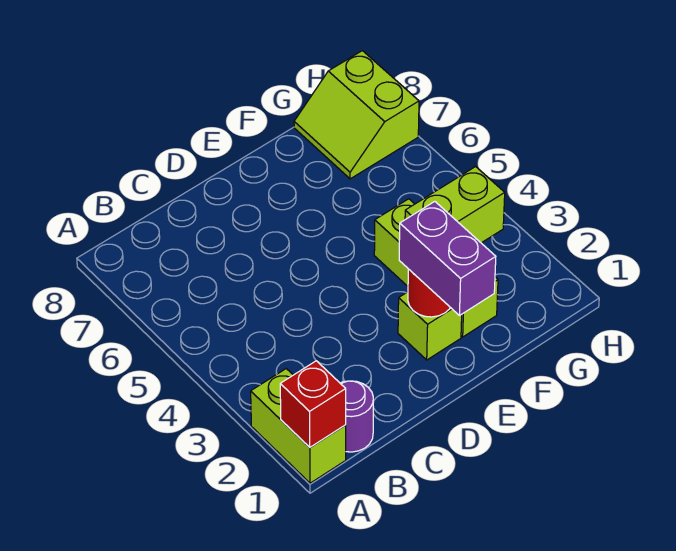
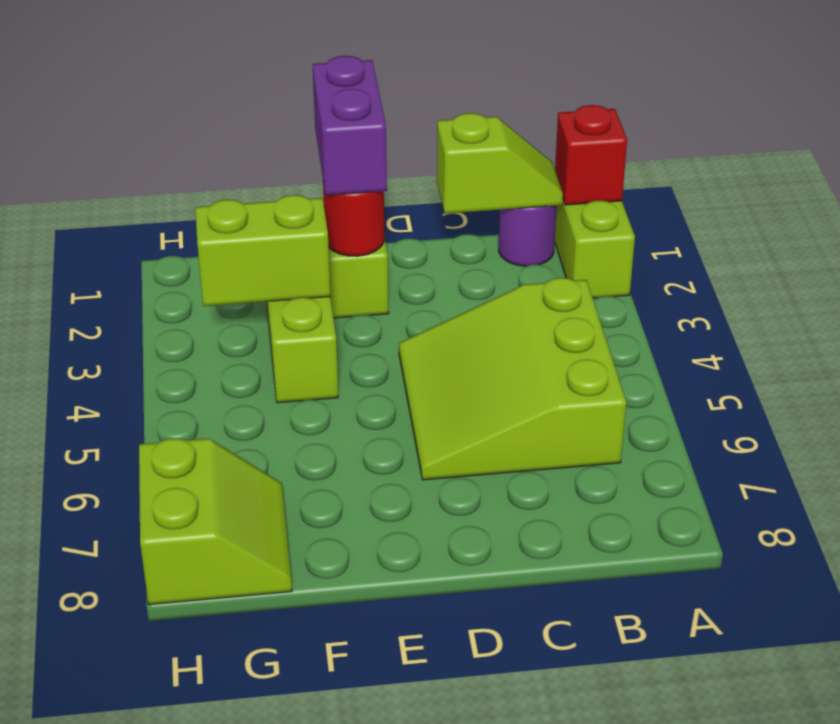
none -> lime slope B1:C1 level 2 top C
none -> lime slope B4:D6 level 1 top B

